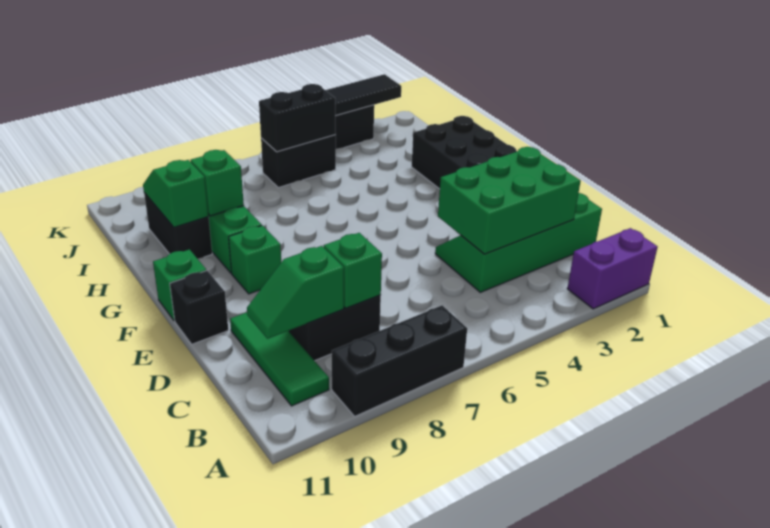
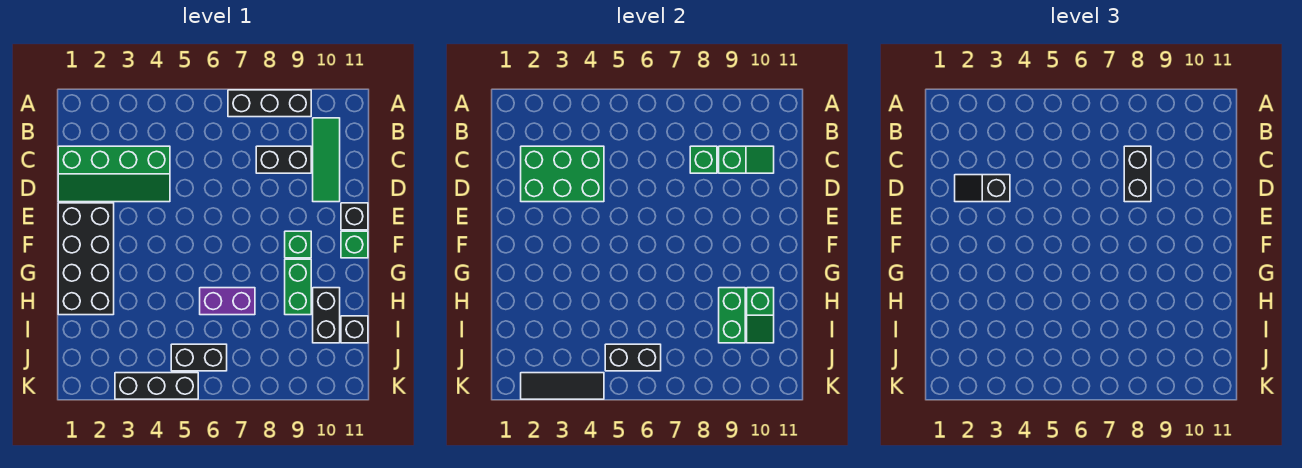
purple brick A1:A2 level 1 -> purple brick H6:H7 level 1
none -> black brick C8:D8 level 3
none -> black slope D2:D3 level 3 top 3
green brick H9 level 2 -> green brick H9:I9 level 2
none -> black brick I11 level 1

